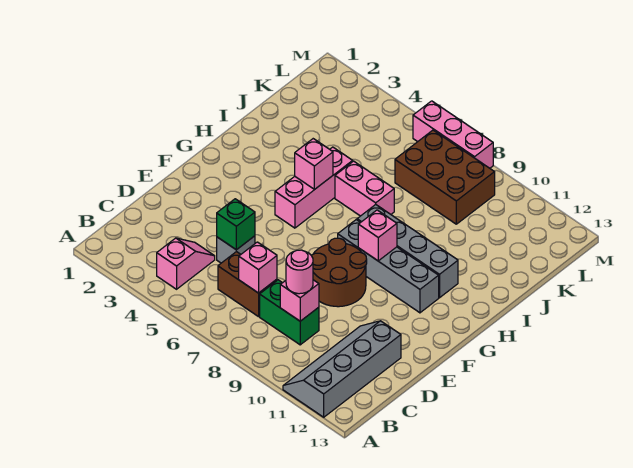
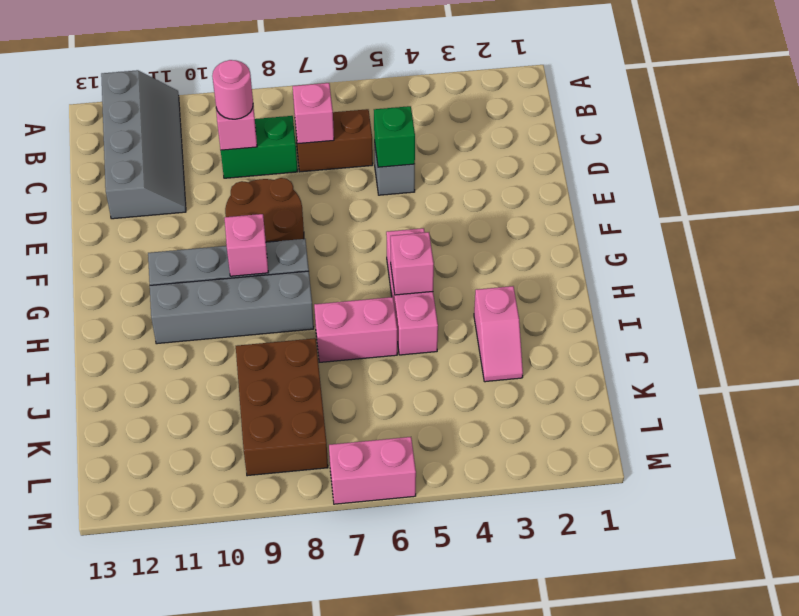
pink slope B4:C4 level 1 top B -> pink slope I3:J3 level 1 top I
brown brick K7:L9 level 1 -> brown brick J8:L9 level 1
pink brick M6:M8 level 1 -> pink brick M6:M7 level 1

